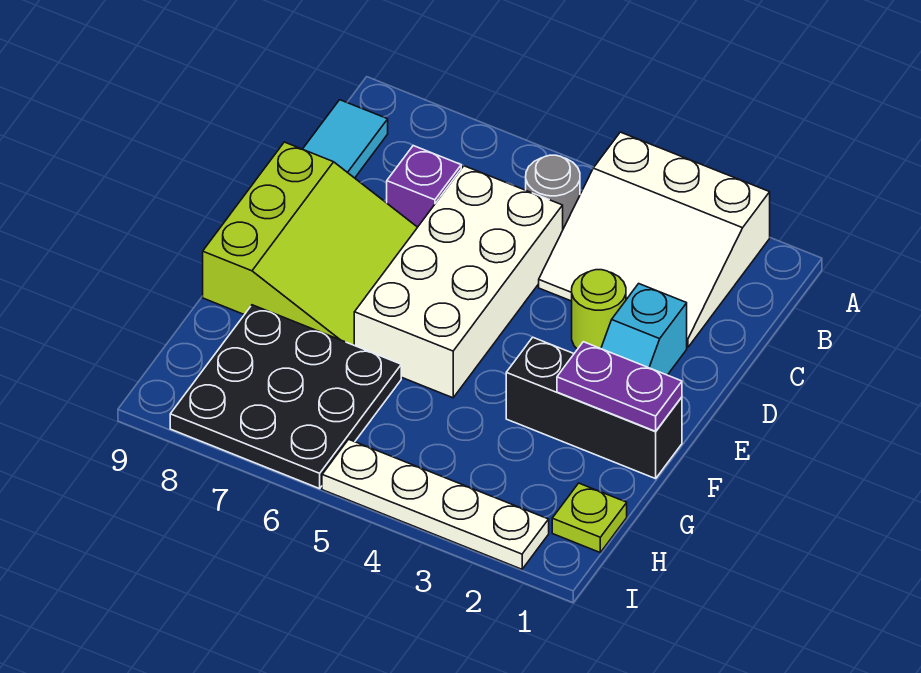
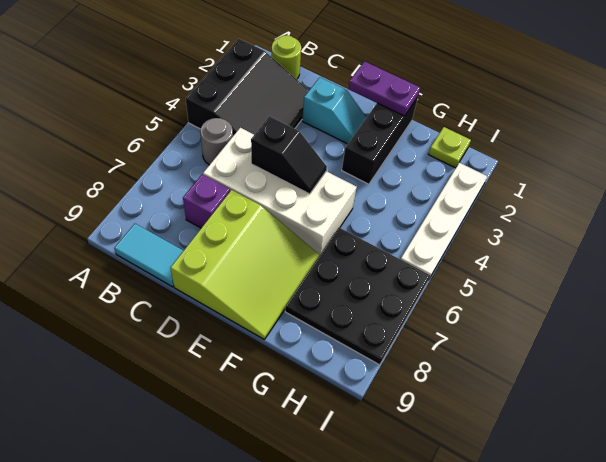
white slope A2:C4 level 1 top A -> black slope A2:C4 level 1 top A
lime round brick D3 level 1 -> lime round brick B1 level 1
none -> black slope D5:E5 level 2 top D
lime slope D7:F9 level 1 top 9 -> lime slope D7:F9 level 1 top D
purple plate F1:F2 level 2 -> purple plate E1:F1 level 2

